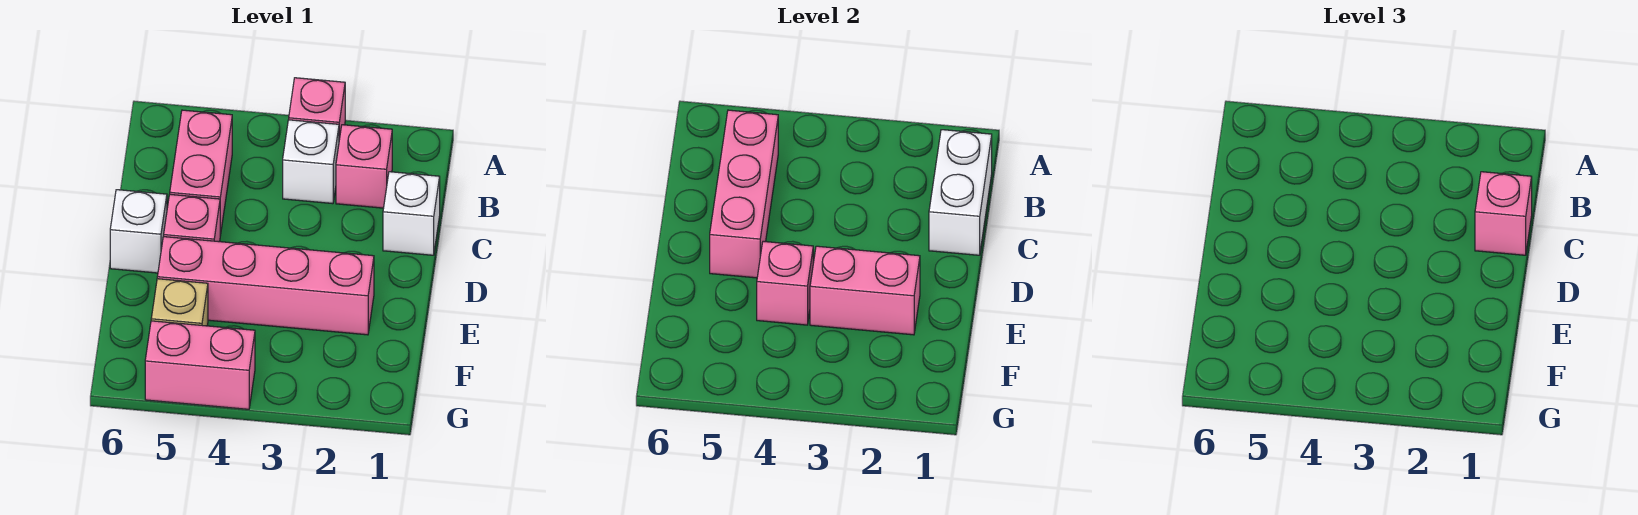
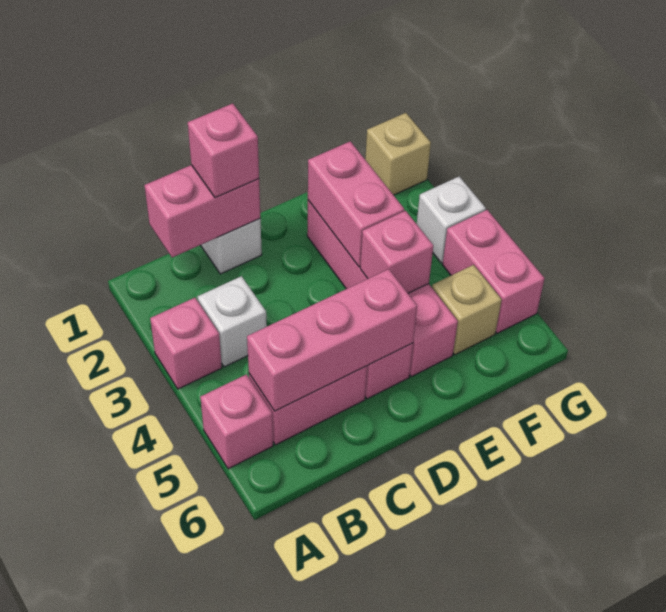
white brick B1:C1 level 2 -> pink brick B1:C1 level 2
pink brick B2 level 1 -> pink brick A5 level 1
white brick D6 level 1 -> white brick G3 level 1
none -> tan brick G1 level 1

